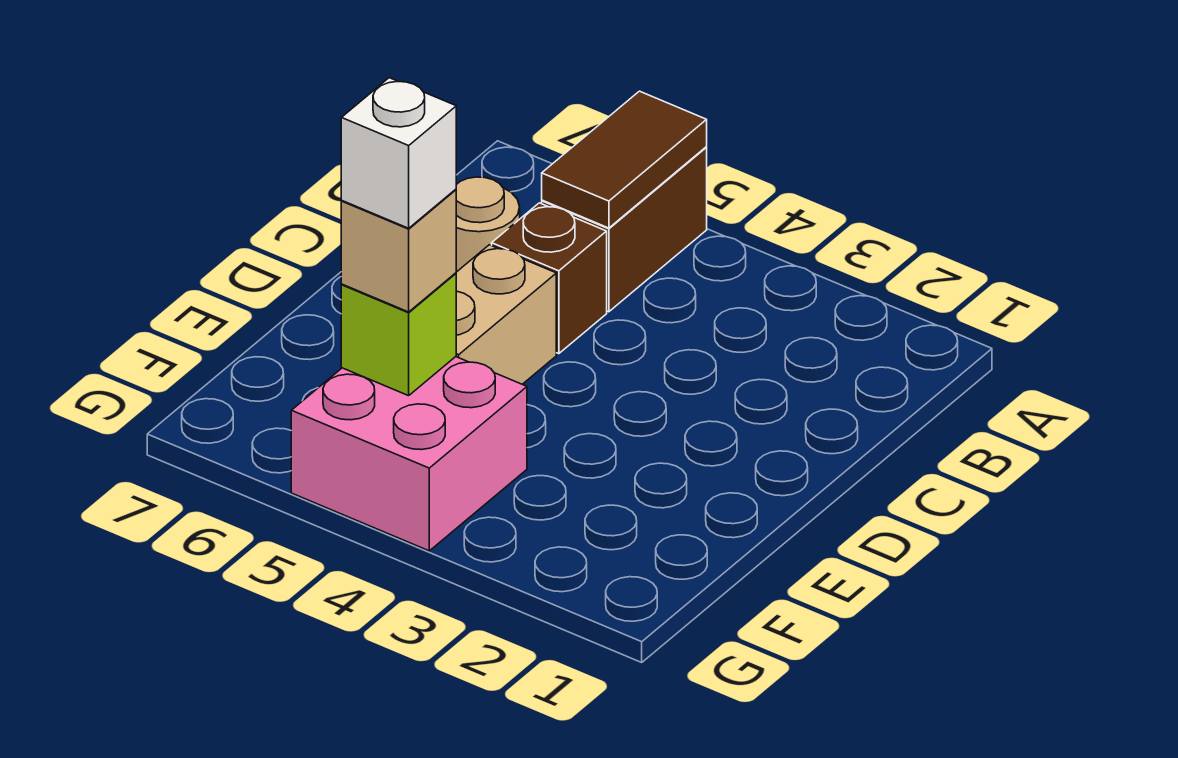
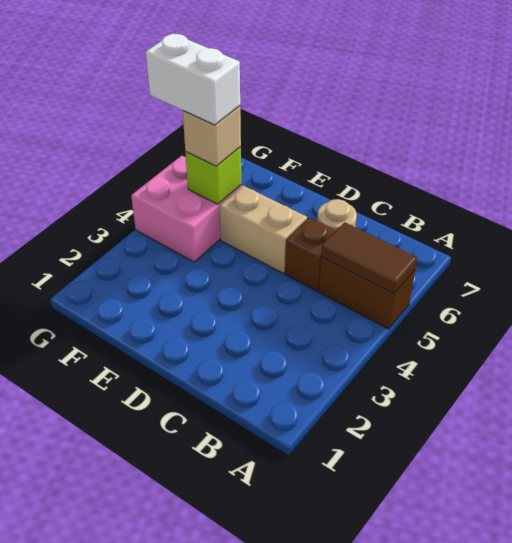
white brick F5 level 4 -> white brick F5:G5 level 4

